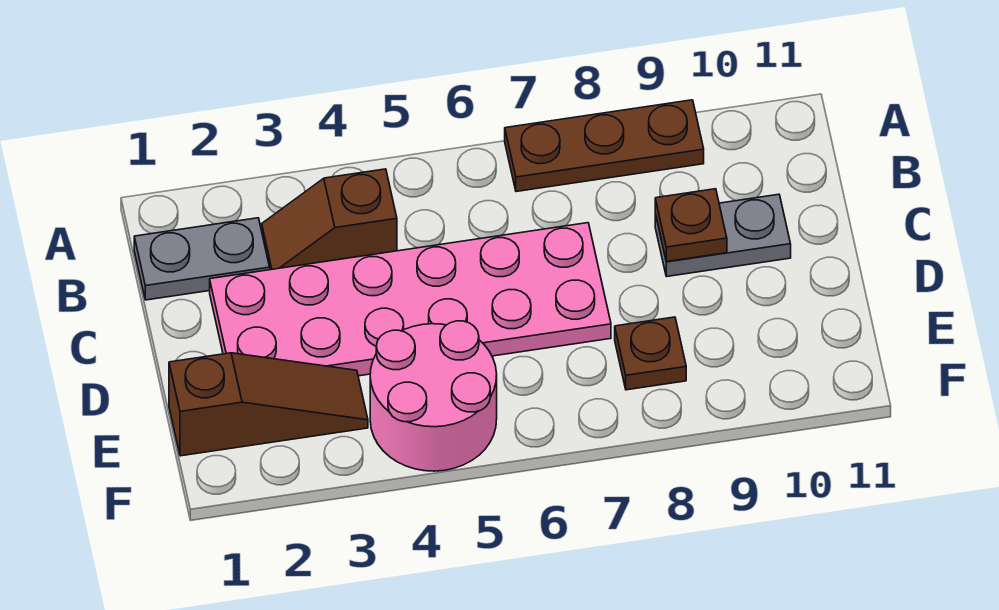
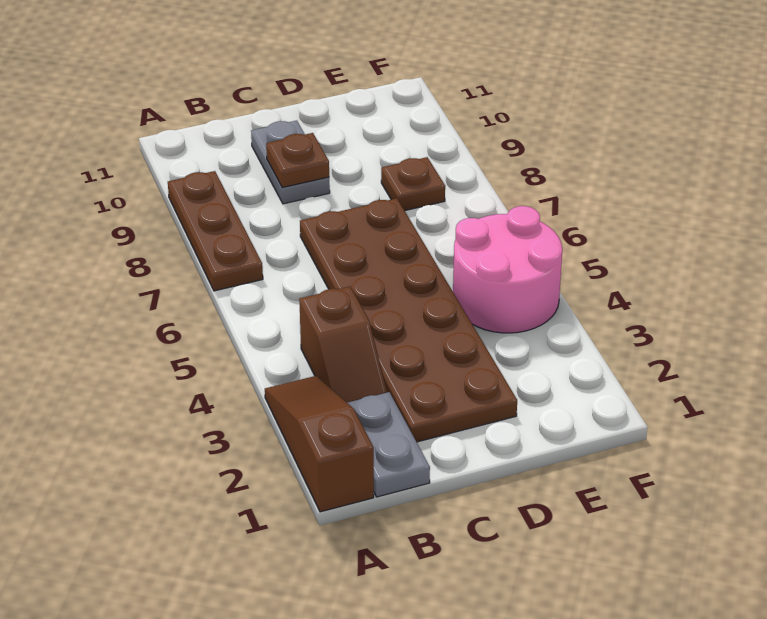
pink plate C2:D7 level 1 -> brown plate C2:D7 level 1
brown slope E1:E3 level 1 top 1 -> brown slope A1:A3 level 1 top 1

